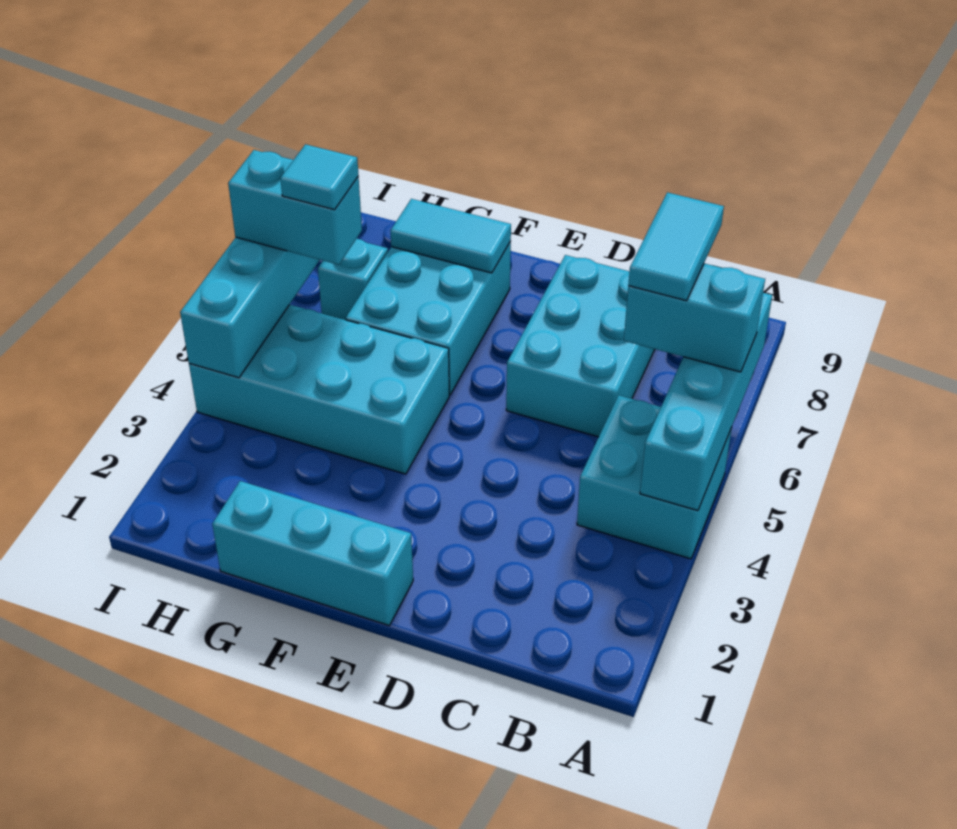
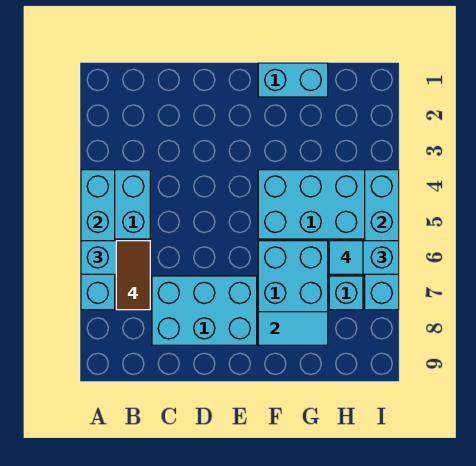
cyan tile B6:B7 level 4 -> brown tile B6:B7 level 4
cyan brick C6:D8 level 1 -> cyan brick C7:E8 level 1
cyan brick E1:G1 level 1 -> cyan brick F1:G1 level 1

